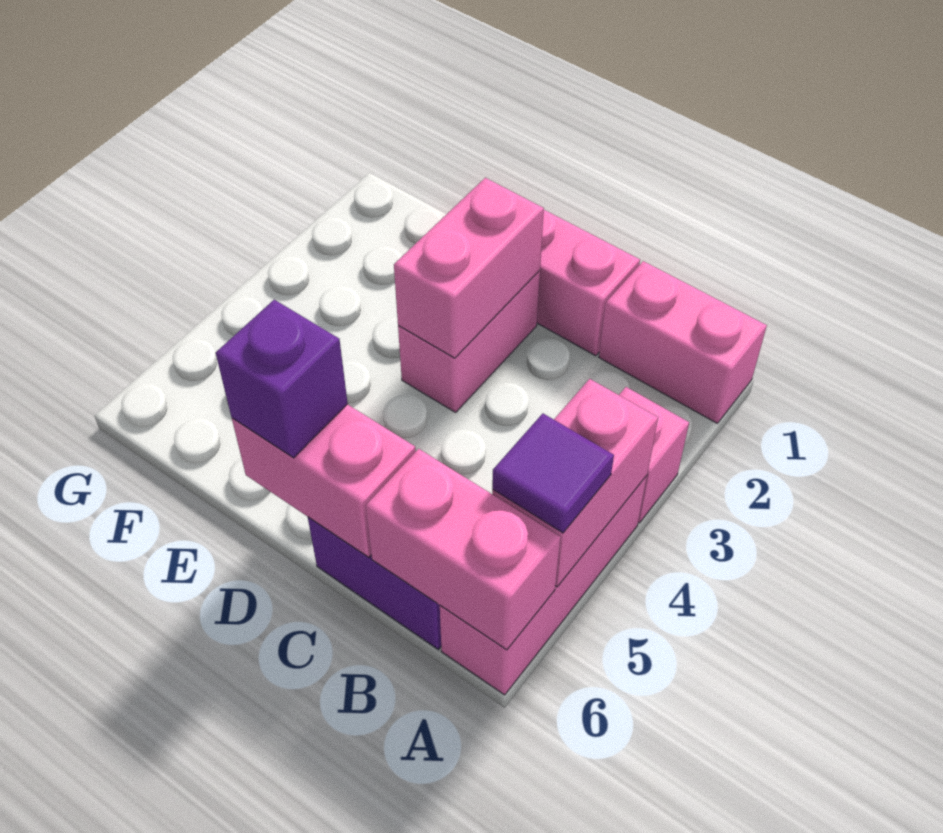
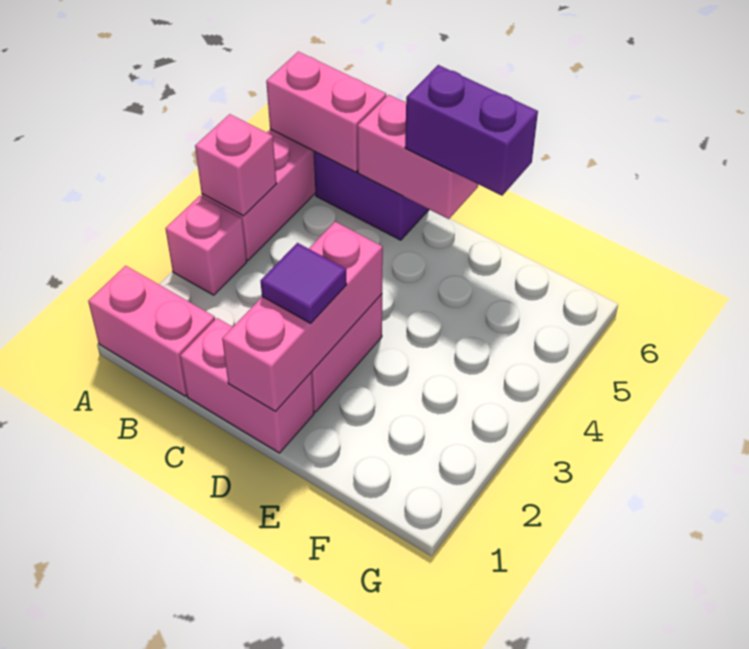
pink brick A4:A5 level 2 -> pink brick A4 level 2
purple tile A5 level 3 -> purple tile D2 level 3
pink brick D2:D3 level 2 -> pink brick D1:D3 level 2
purple brick D6 level 3 -> purple brick D6:E6 level 3

